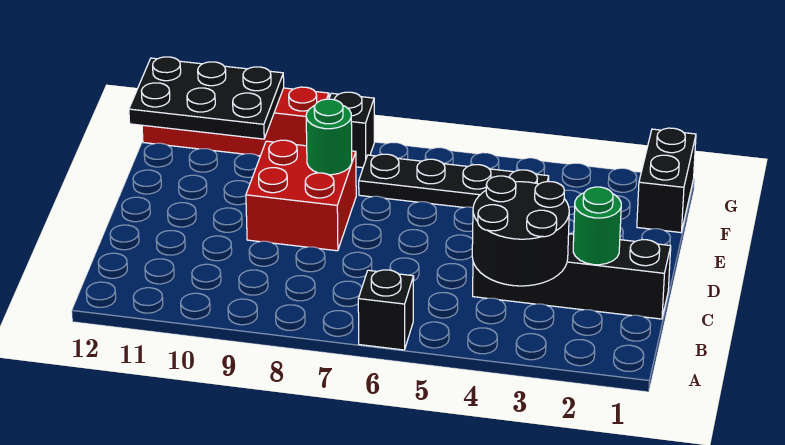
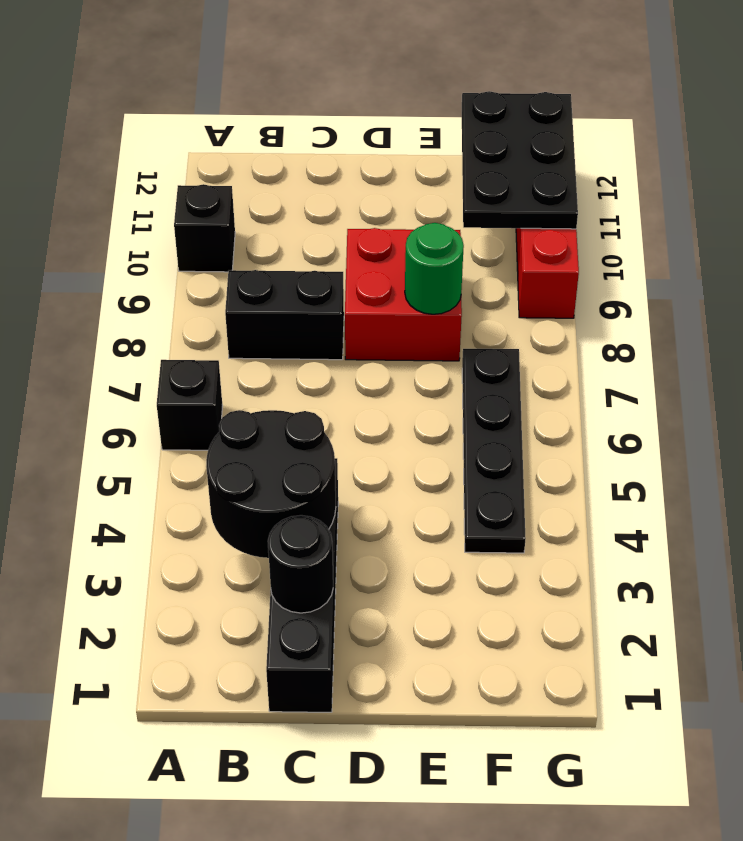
green round brick C2 level 2 -> black round brick C2 level 2
black brick F1:G1 level 1 -> black brick B8:C8 level 1
black brick G8 level 1 -> black brick A10 level 1

